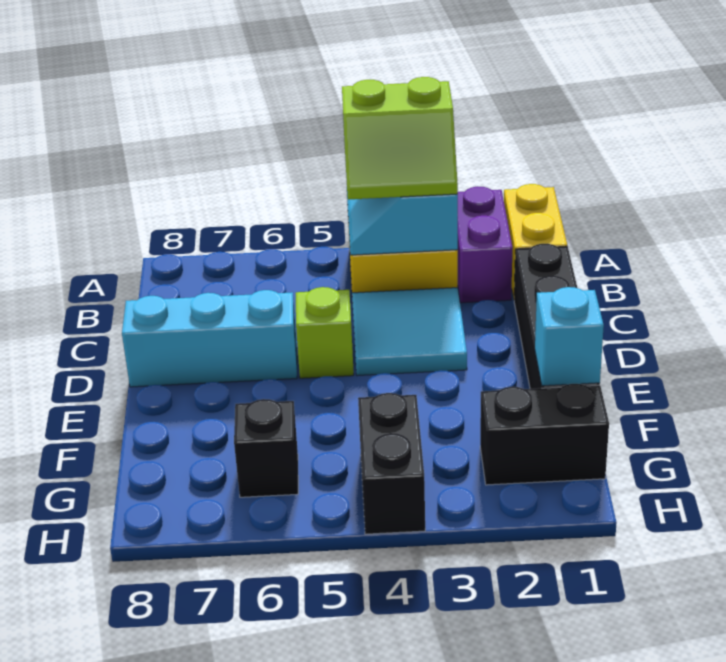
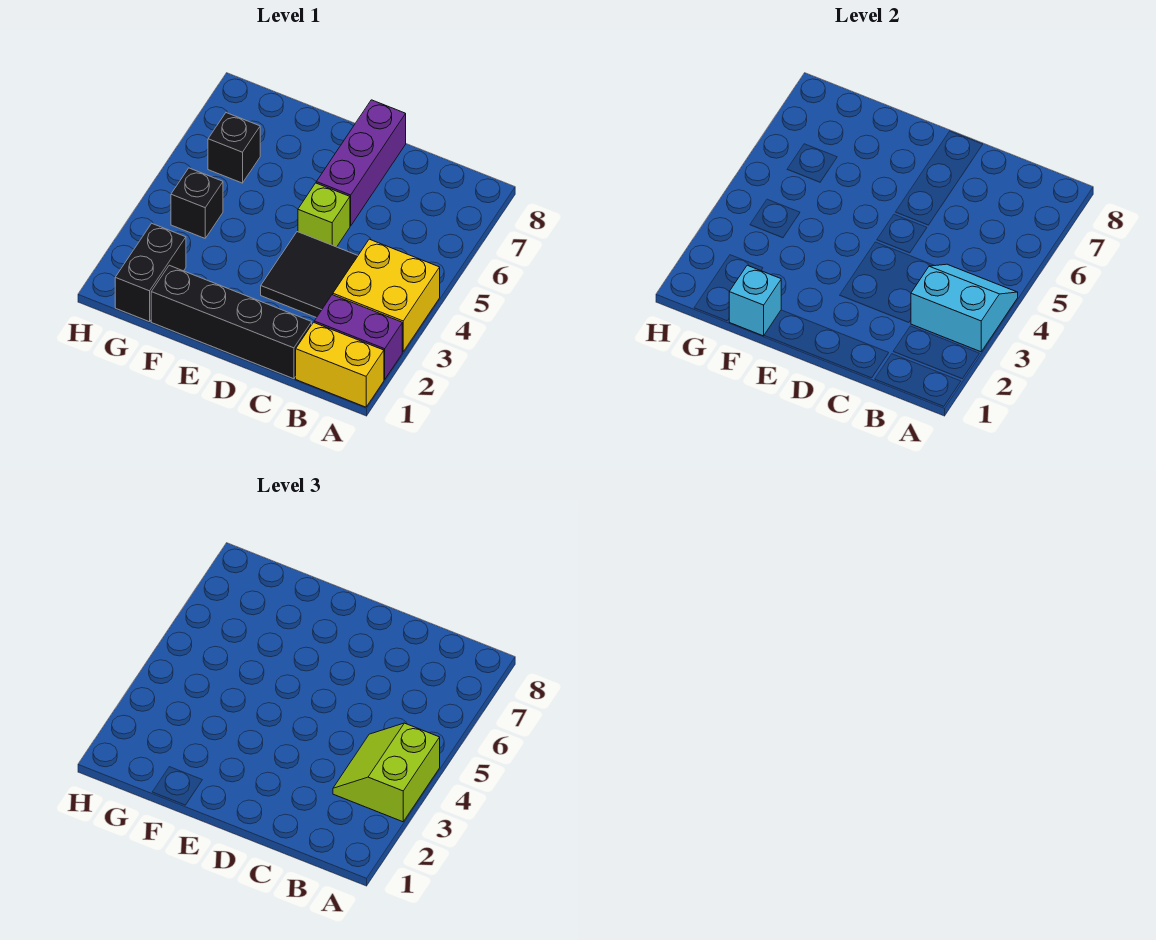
cyan tile C3:D4 level 1 -> black tile C3:D4 level 1
cyan brick D6:D8 level 1 -> purple brick D6:D8 level 1
black brick G4:H4 level 1 -> black brick G4 level 1

